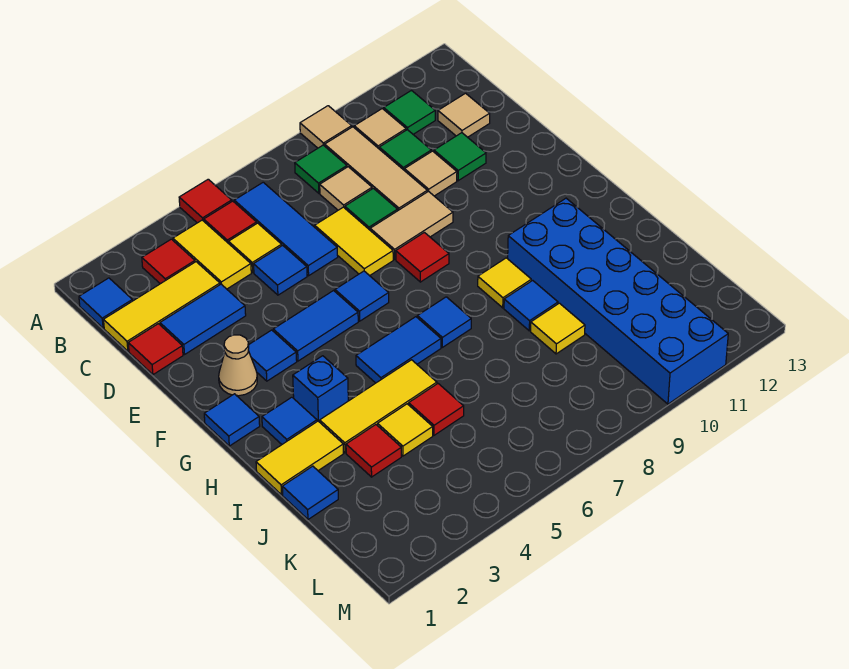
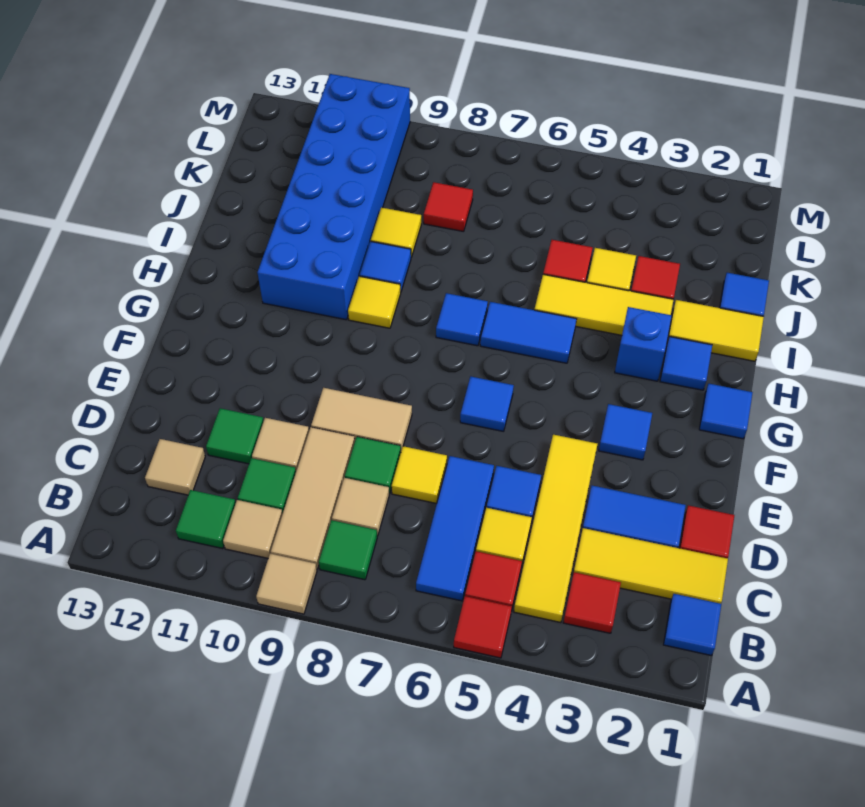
yellow tile B4:C4 level 1 -> yellow tile B4:E4 level 1
yellow tile D7:E7 level 1 -> yellow tile D7 level 1
tan cone F2 level 1 -> none
blue tile F4:F5 level 1 -> none
red tile F8 level 1 -> red tile K8 level 1

